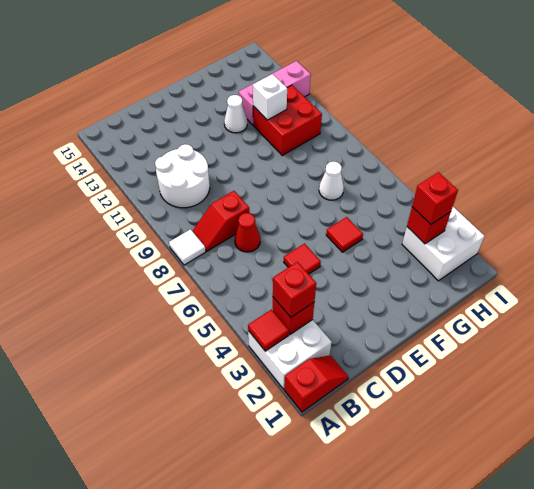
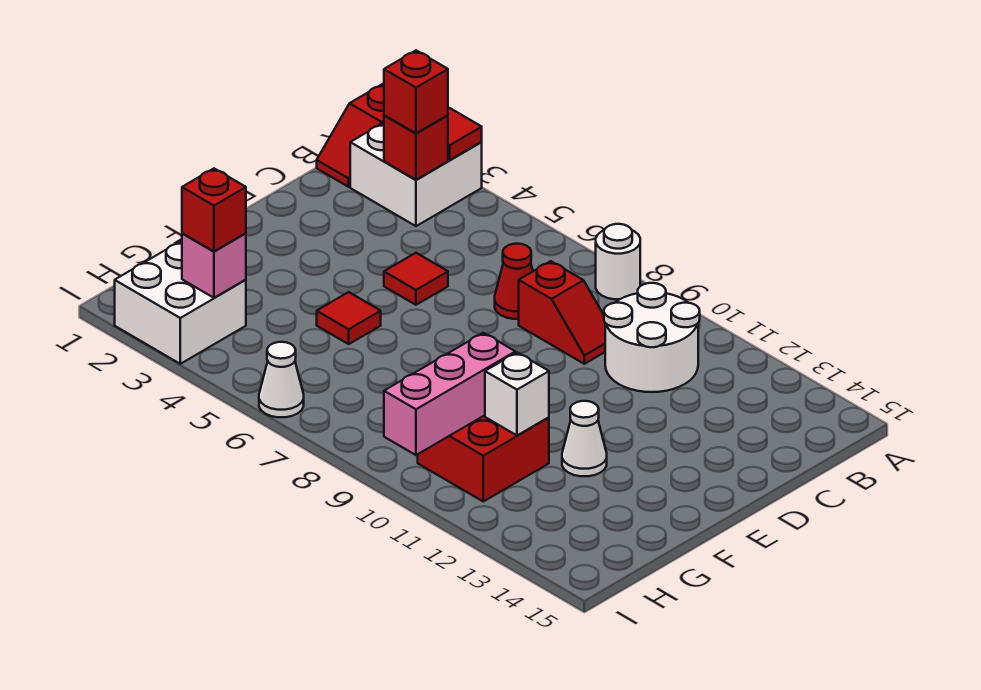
white tile A8 level 1 -> white round brick A8 level 1
red slope B8:C8 level 1 top C -> red slope C8:C9 level 1 top 8
white cone G7 level 1 -> white cone I6 level 1
pink brick G12:I12 level 1 -> pink brick G10:I10 level 2
red brick H3 level 2 -> pink brick H3 level 2

